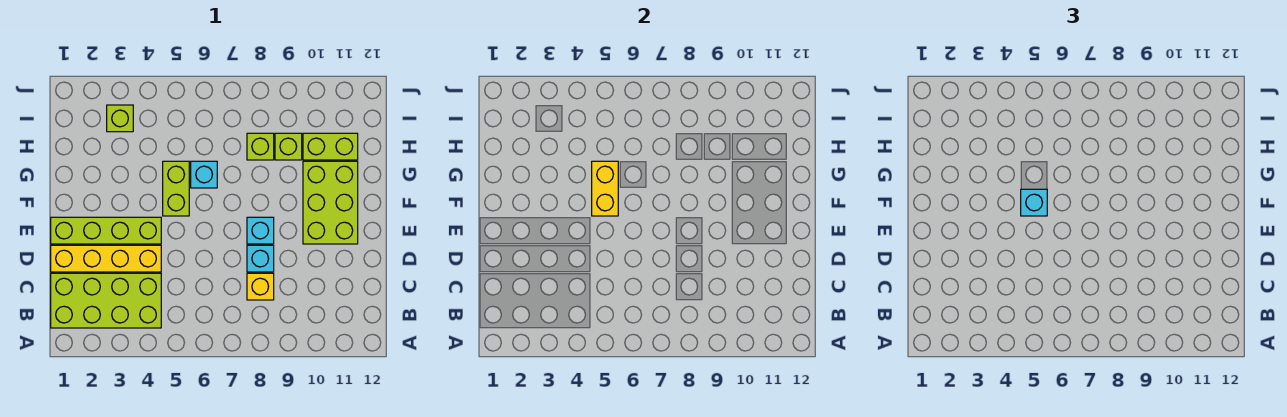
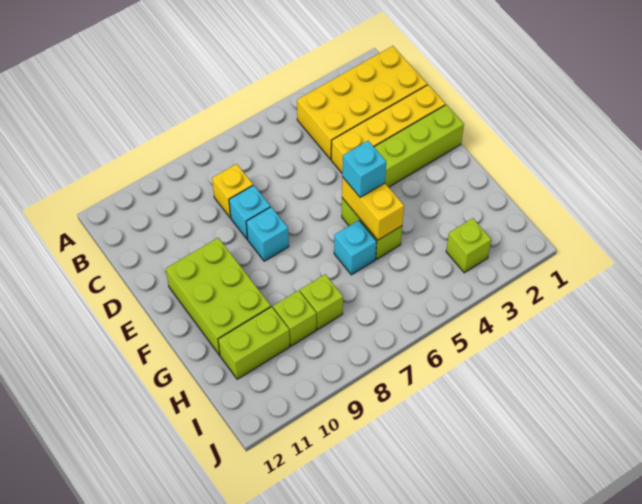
lime brick B1:C4 level 1 -> yellow brick B1:C4 level 1

